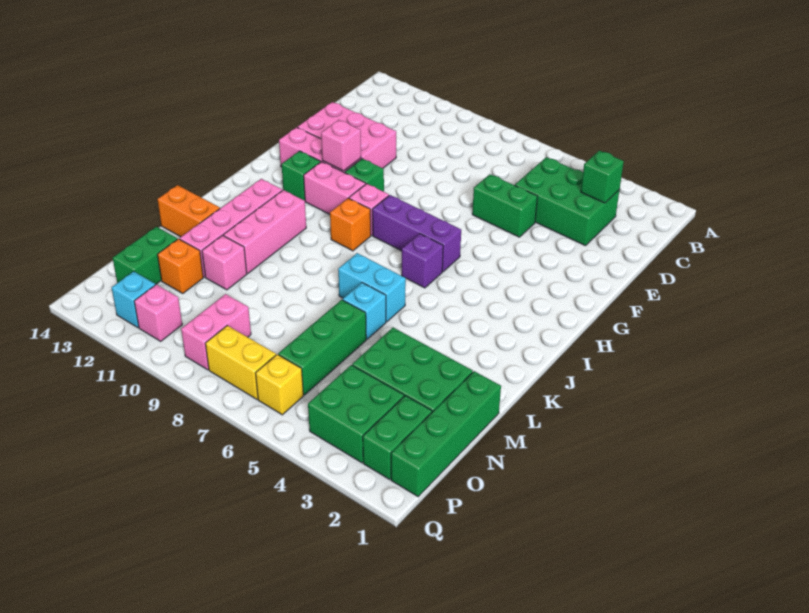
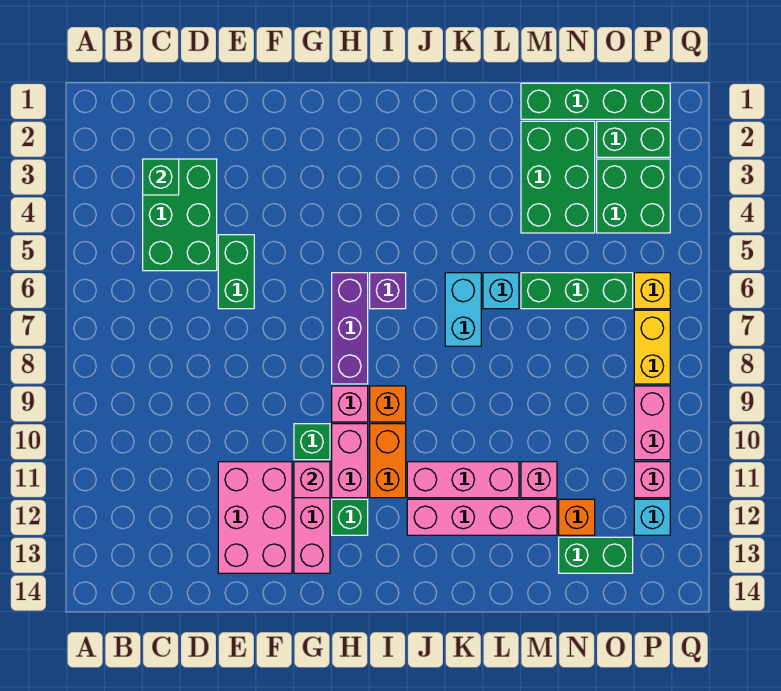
orange brick L13:L14 level 1 -> orange brick I10:I11 level 1
pink brick O9:P9 level 1 -> pink brick P9:P10 level 1

